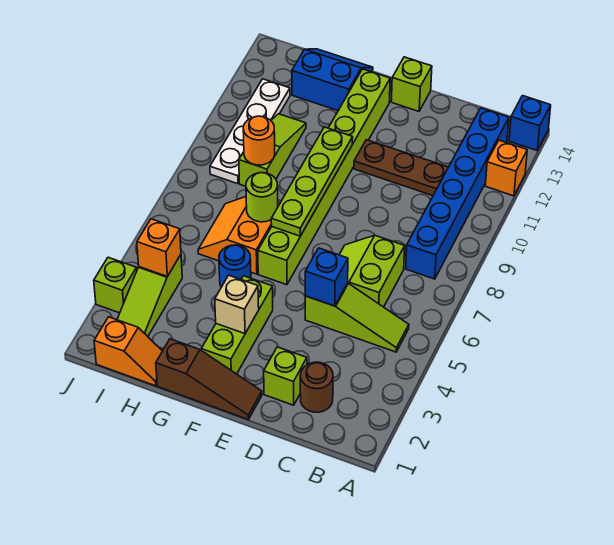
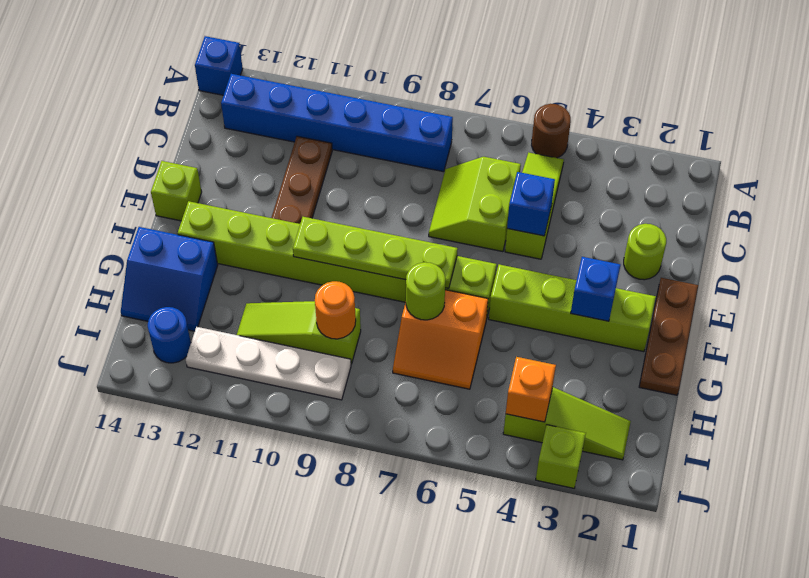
orange brick A12 level 1 -> none
brown round brick C2 level 1 -> brown round brick A5 level 1
lime slope C6:D7 level 1 top C -> lime slope C6:D7 level 1 top 6
lime brick D2 level 1 -> lime round brick D2 level 1
brown slope E1:G1 level 1 top G -> brown plate E1:G1 level 1
lime brick F2:F4 level 1 -> lime brick F2:F5 level 1
tan brick F3 level 2 -> blue brick F3 level 2
blue round brick G5 level 1 -> blue round brick I13 level 1
blue slope G13:H14 level 1 top 13 -> blue slope G13:H14 level 1 top G
orange slope H1:I1 level 1 top I -> none

